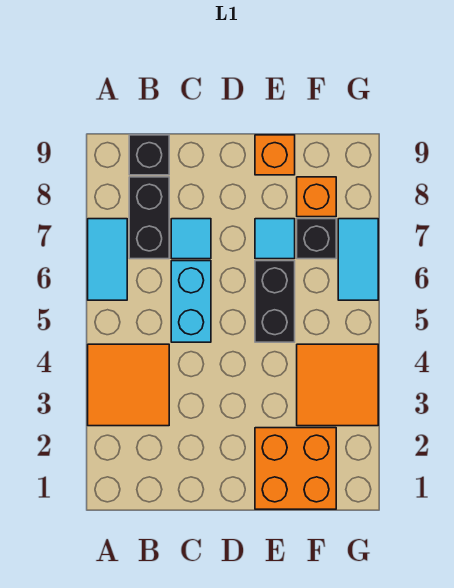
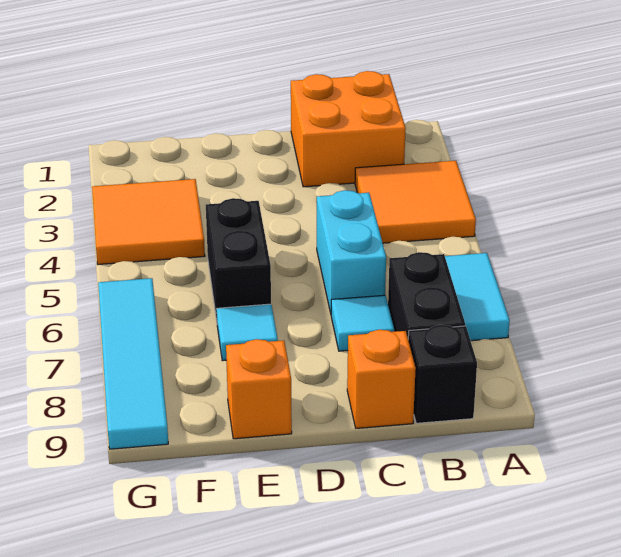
orange brick E1:F2 level 1 -> orange brick B1:C2 level 1
black brick F7 level 1 -> none
orange brick F8 level 1 -> orange brick C9 level 1
cyan tile G6:G7 level 1 -> cyan tile G6:G9 level 1

